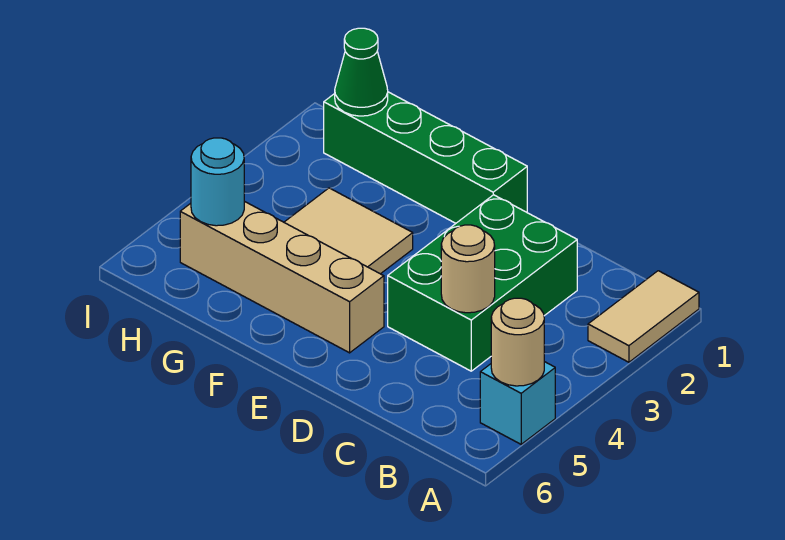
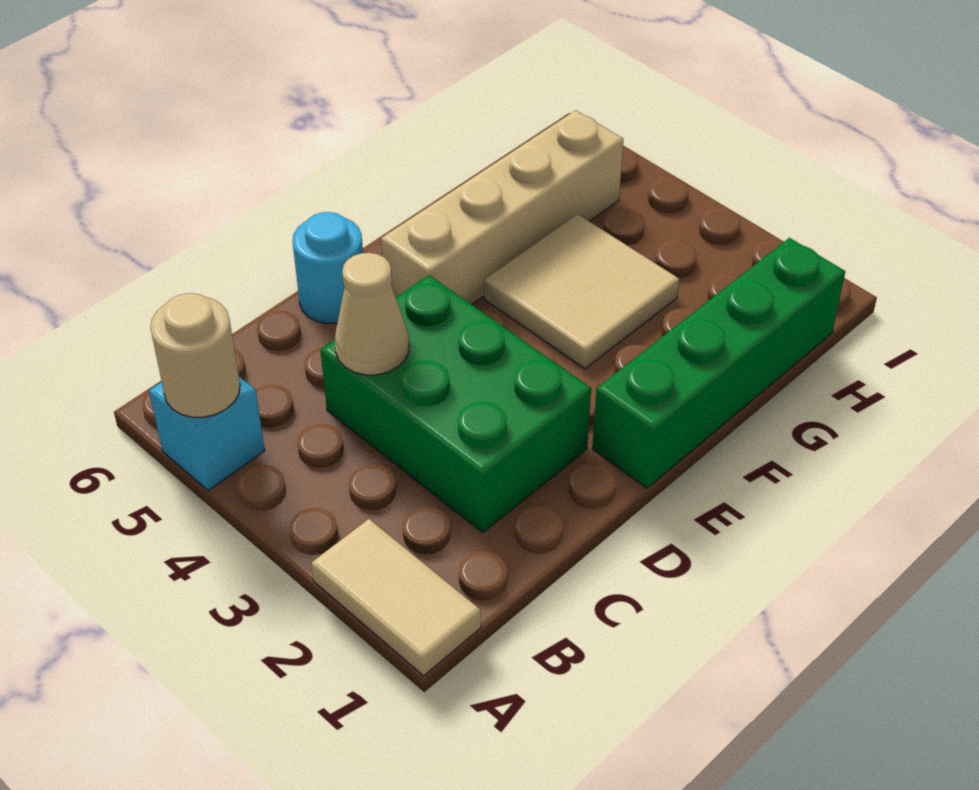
tan round brick C4 level 2 -> tan cone C4 level 2
green cone H1 level 2 -> none
cyan round brick H5 level 2 -> cyan round brick D6 level 1

